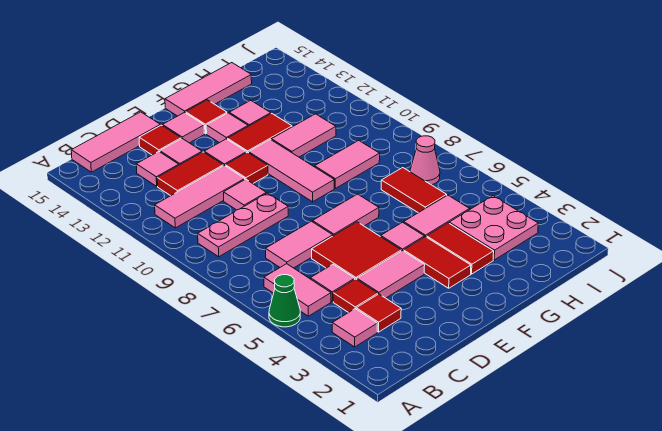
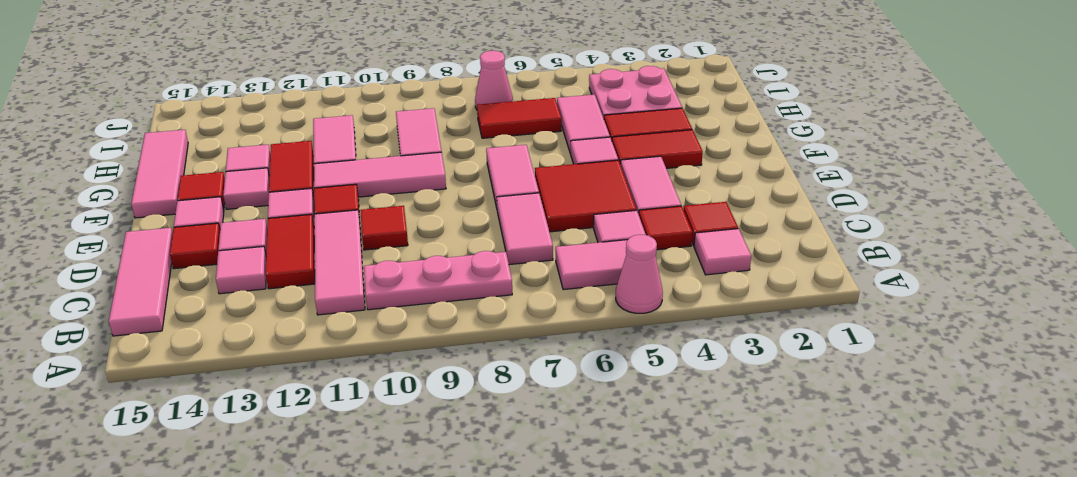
green cone A5 level 1 -> pink cone A5 level 1
pink plate B9:D9 level 1 -> pink plate B8:B10 level 1
pink tile D10 level 1 -> red tile D10 level 1

